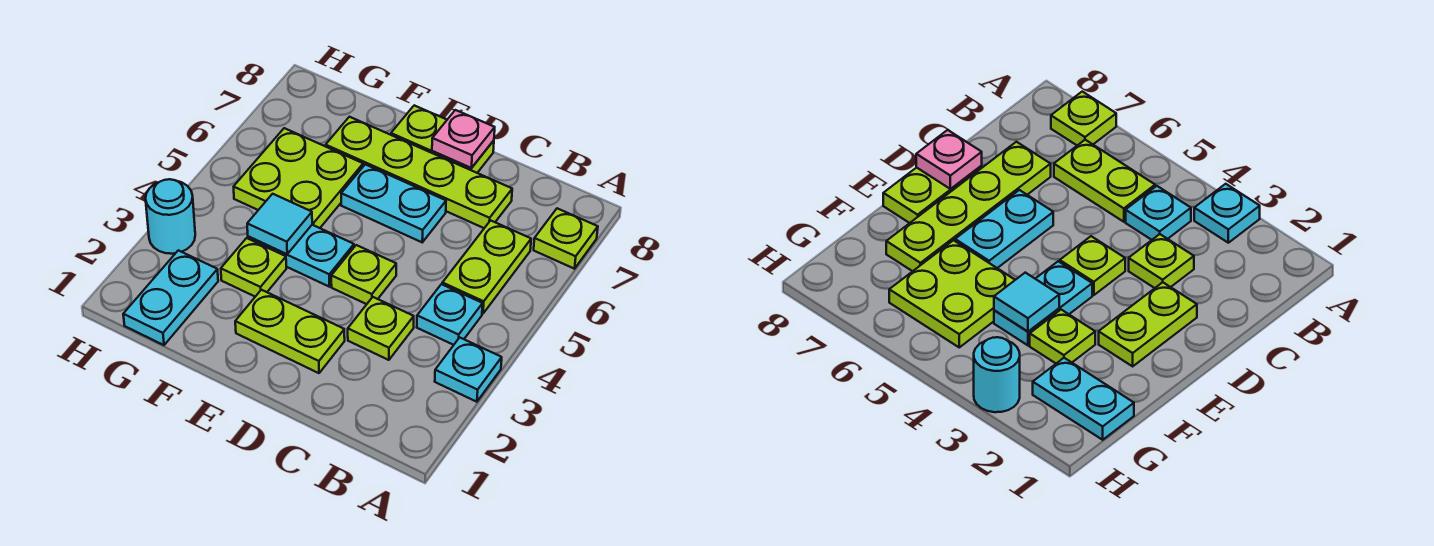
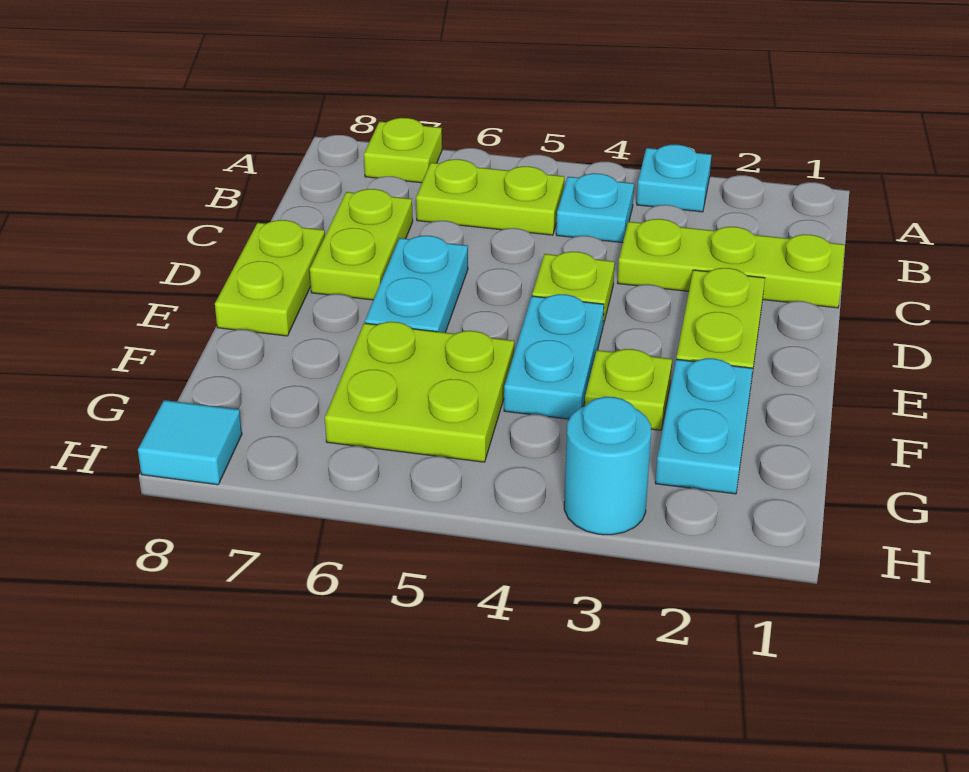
lime plate C3 level 1 -> lime plate C1:C3 level 1
lime plate C7:F7 level 1 -> lime plate C7:D7 level 1
pink plate D8 level 2 -> none
cyan tile F4 level 2 -> cyan tile H8 level 1
cyan plate G1:G2 level 1 -> cyan plate F2:G2 level 1

